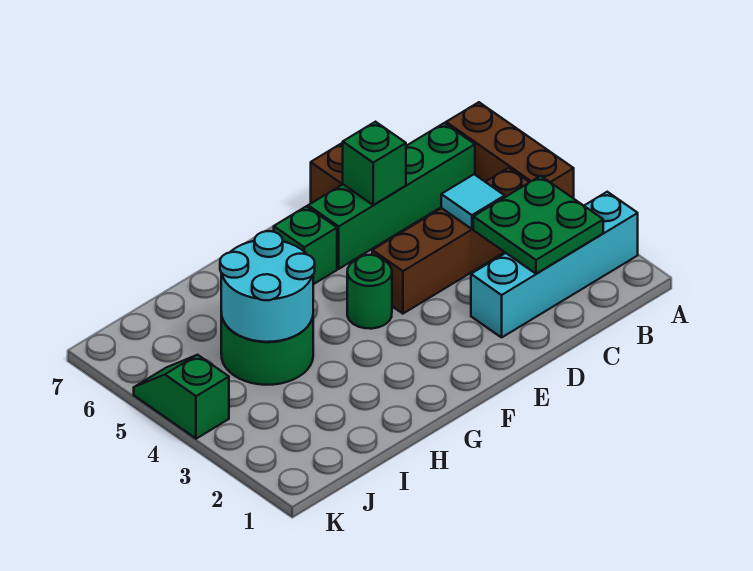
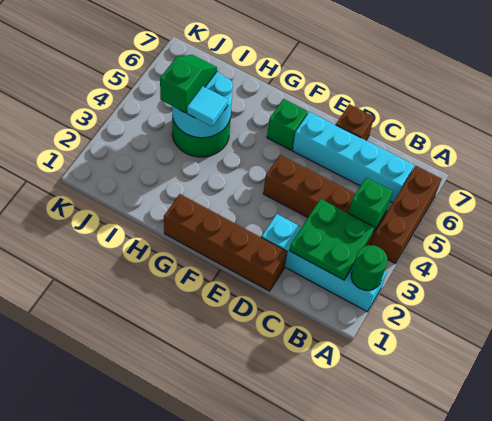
green brick B6:E6 level 1 -> cyan brick B6:E6 level 1
cyan tile C4 level 2 -> cyan tile H4 level 3
none -> brown brick D1:G1 level 1
green brick D6 level 2 -> green brick B4 level 2
green round brick F4 level 1 -> green round brick A2 level 2
green slope K4:K5 level 1 top 4 -> green slope I4:I5 level 3 top 4

